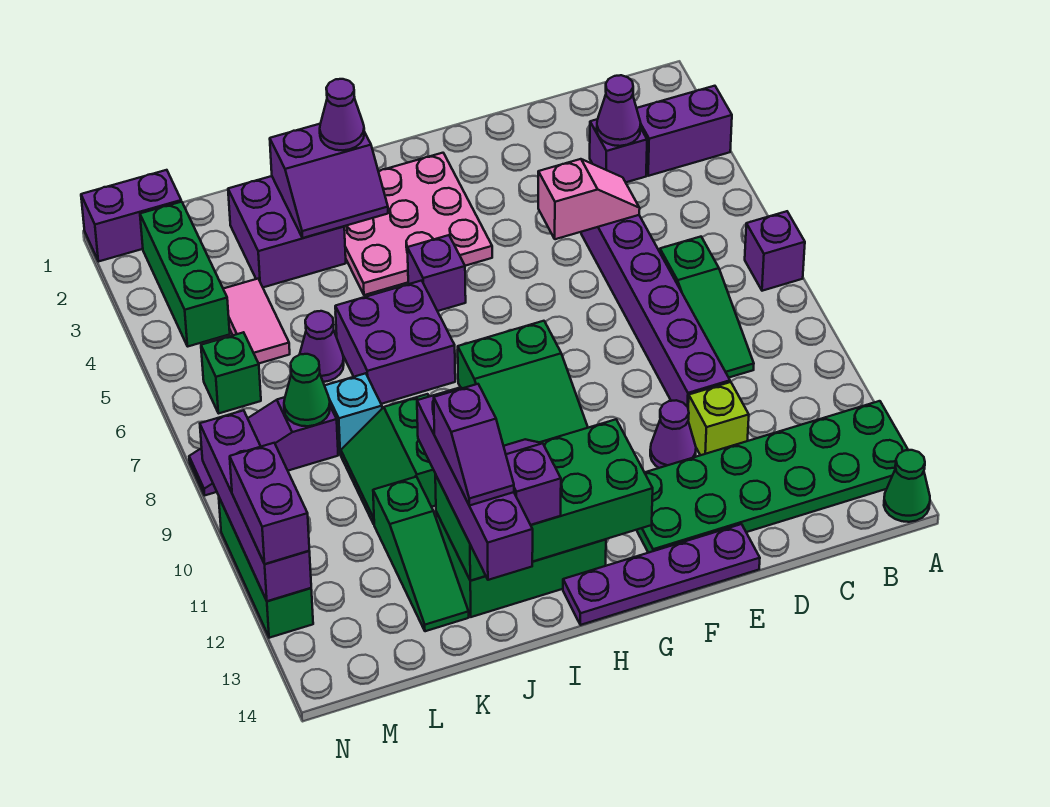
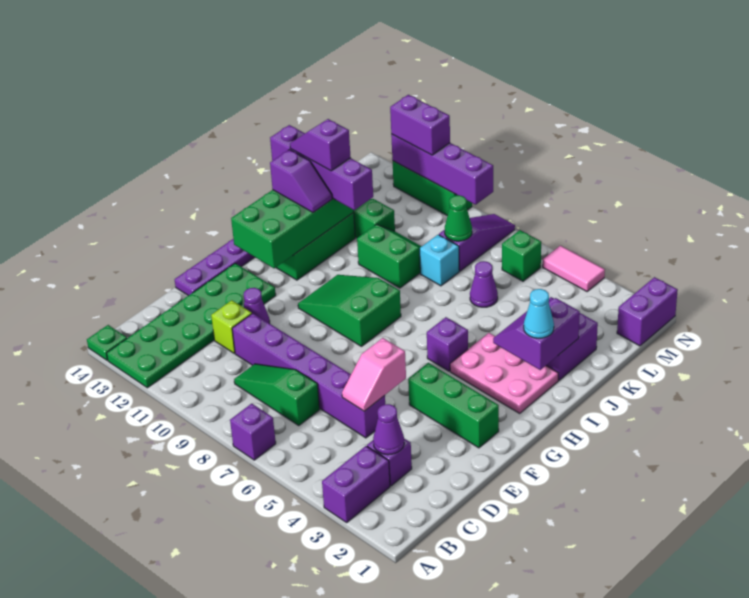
green cone A14 level 1 -> green plate A14 level 1
pink plate G2:I4 level 1 -> pink plate H2:I4 level 1
purple cone I2 level 3 -> cyan cone I2 level 3
purple brick I6:J7 level 1 -> none
pink tile L4:L5 level 1 -> pink tile N4:N5 level 1
green brick M2:M4 level 1 -> green brick F2:F4 level 1

